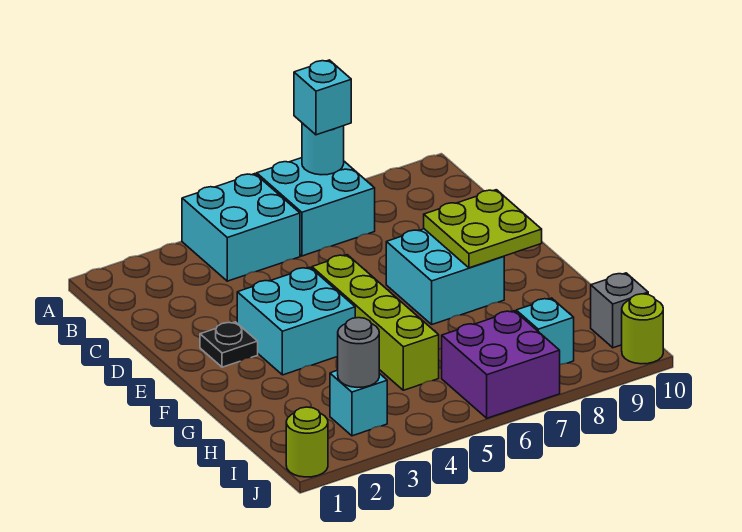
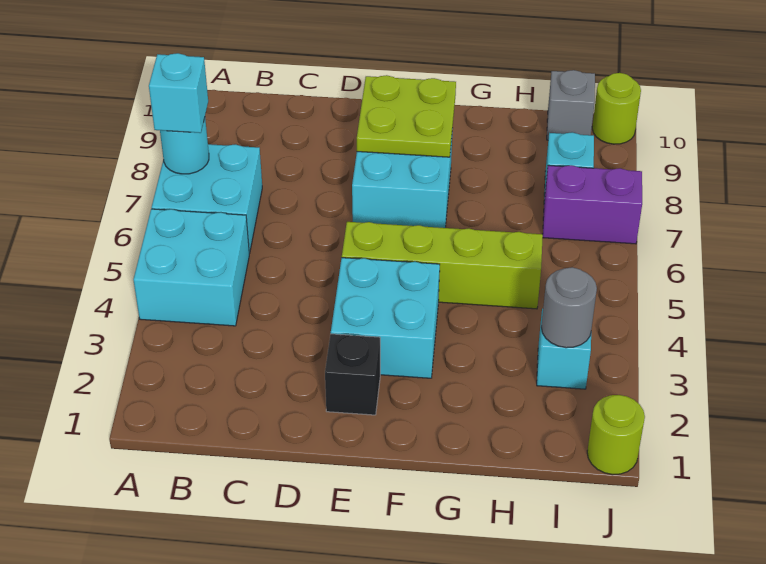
black plate E2 level 1 -> black brick E2 level 1
purple brick I6:J7 level 1 -> purple brick I7:J7 level 1

